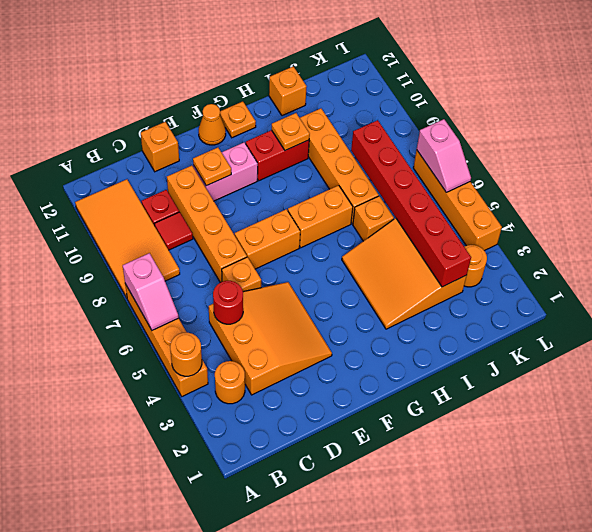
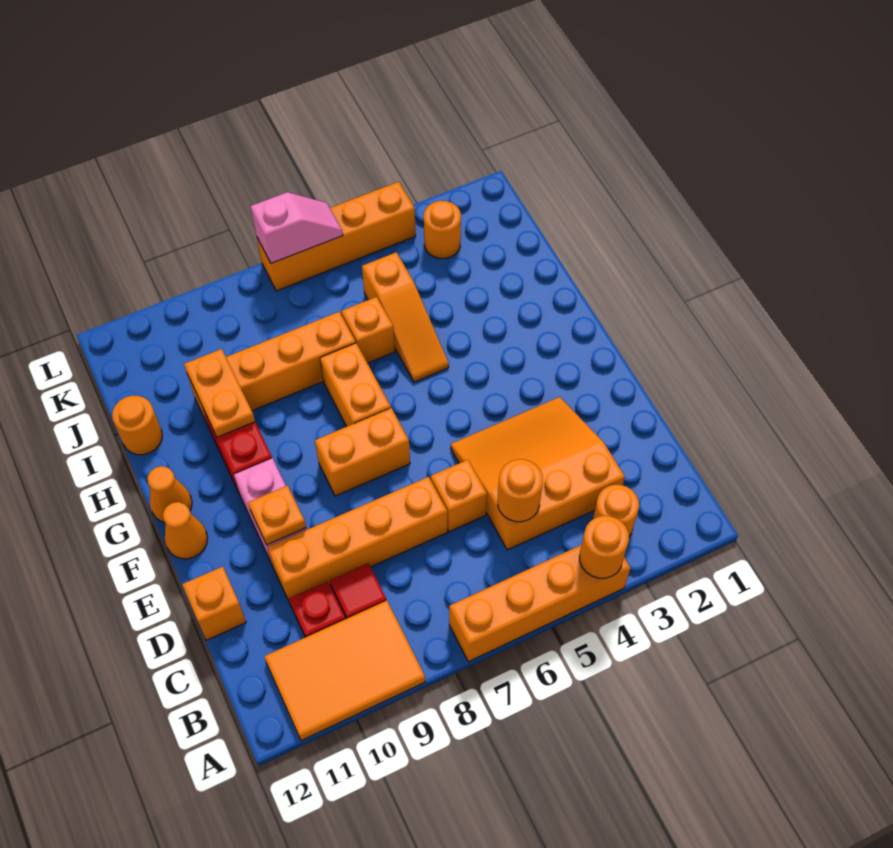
pink slope A6:A7 level 2 top 7 -> none
orange tile A8:B11 level 1 -> orange tile A9:B11 level 1
red round brick C5 level 2 -> orange round brick C5 level 2
orange brick E7:F7 level 1 -> orange brick F7:F8 level 1
orange plate G12 level 1 -> orange cone G12 level 1
orange slope H3:J5 level 1 top J -> orange slope H5:J5 level 1 top J
orange plate H10 level 2 -> orange plate H10:I10 level 2
orange brick I12 level 1 -> orange round brick I12 level 1
red brick J3:J8 level 2 -> none

